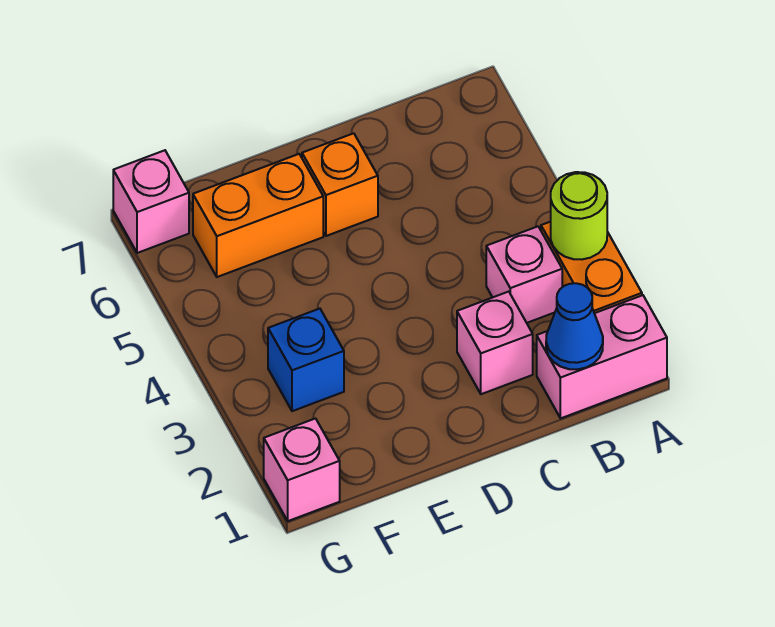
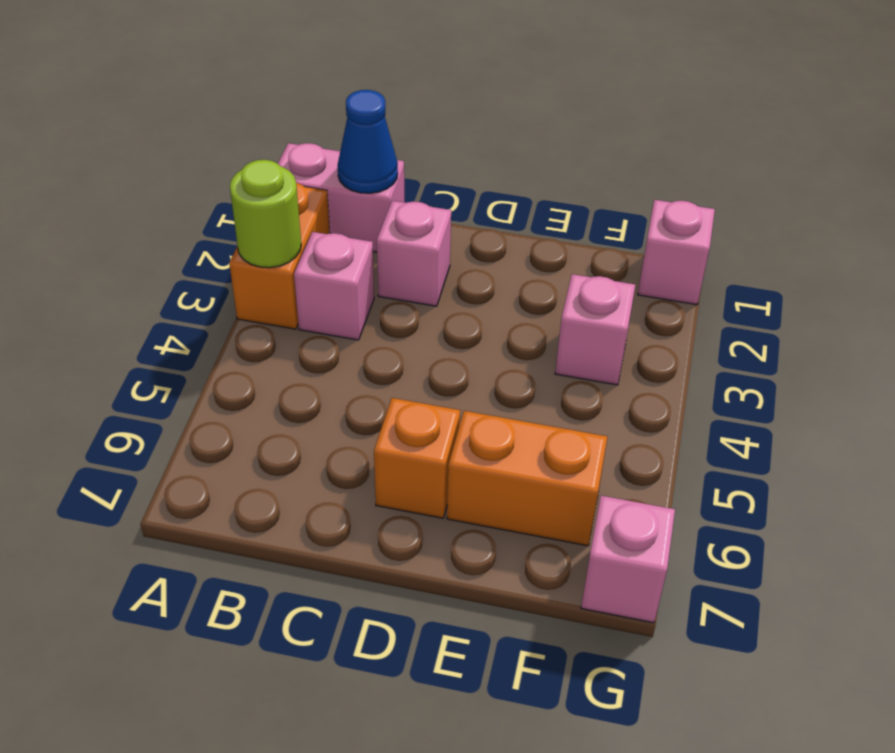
blue brick F3 level 1 -> pink brick F3 level 1

